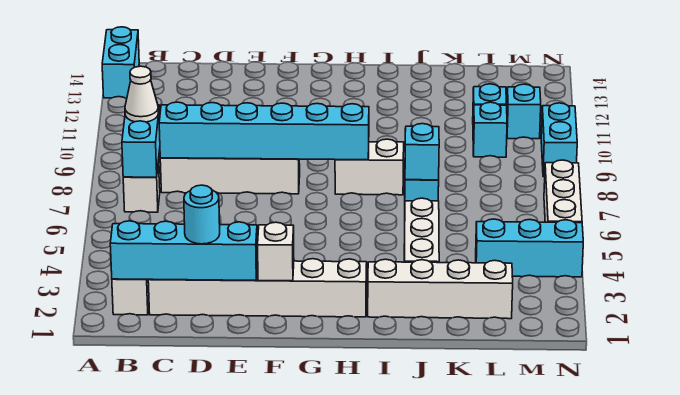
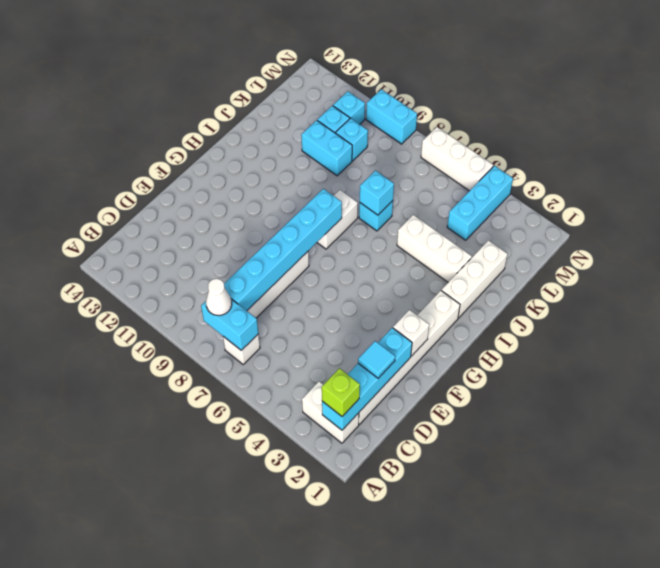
cyan brick A13:A14 level 1 -> cyan brick K10:K11 level 1
none -> lime brick B2 level 3
cyan round brick D2 level 3 -> cyan tile D2 level 3
white brick I2:L2 level 1 -> white brick I2:K2 level 1

